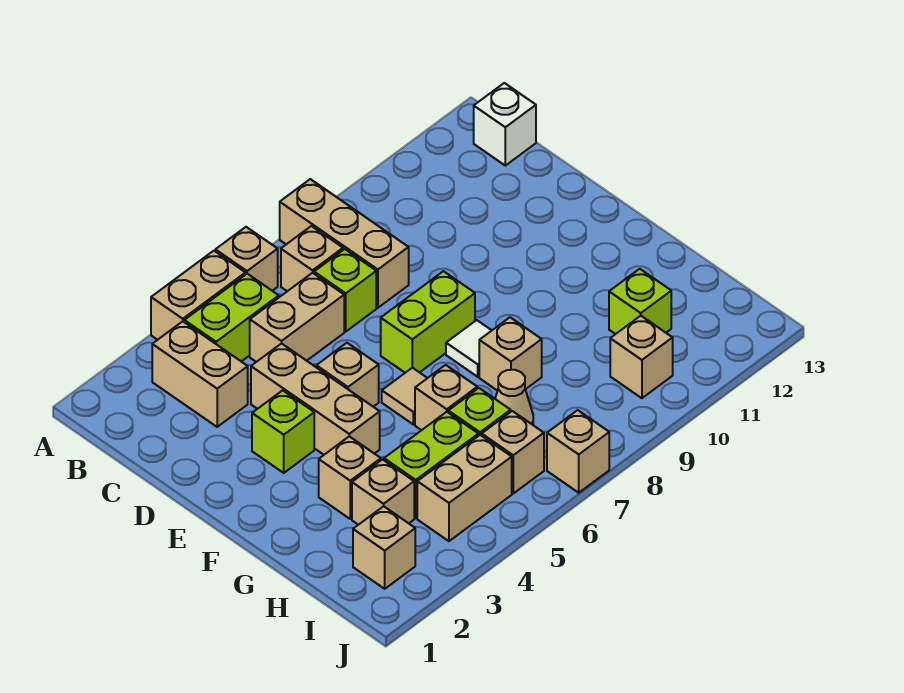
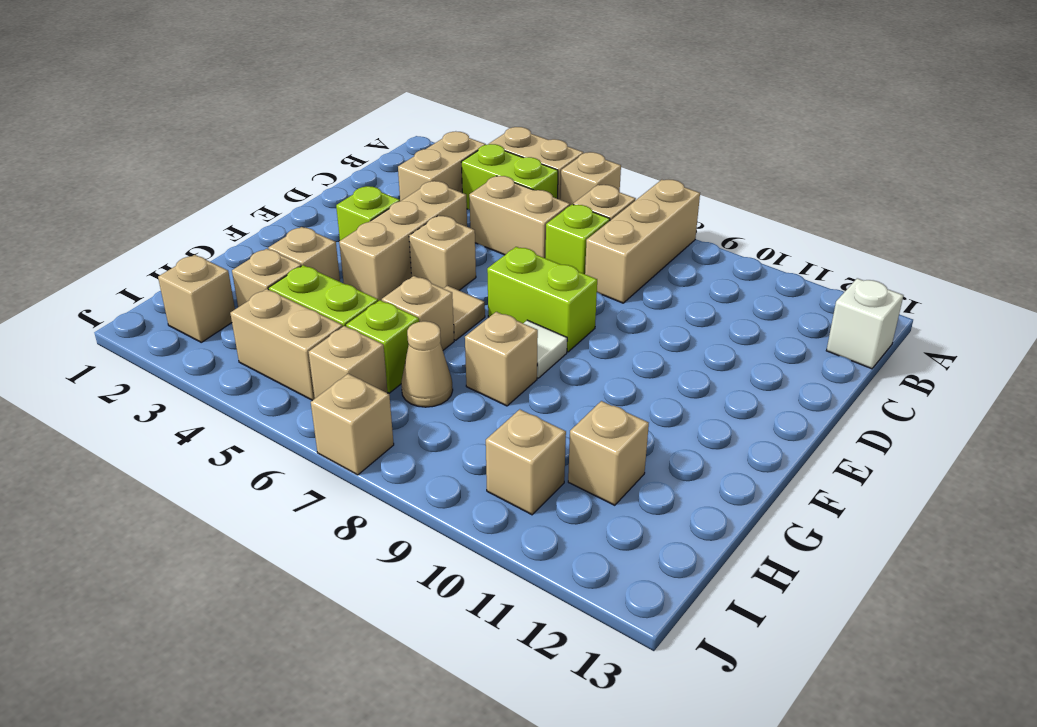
lime brick H11 level 1 -> tan brick H11 level 1

